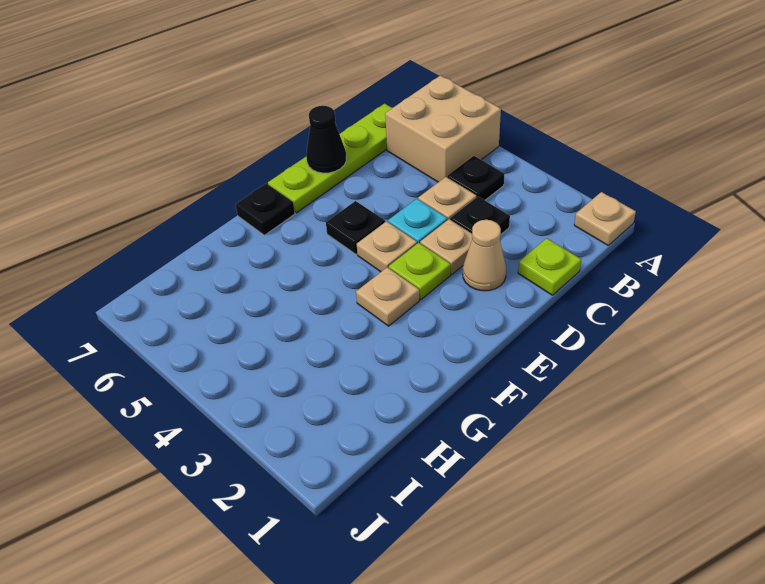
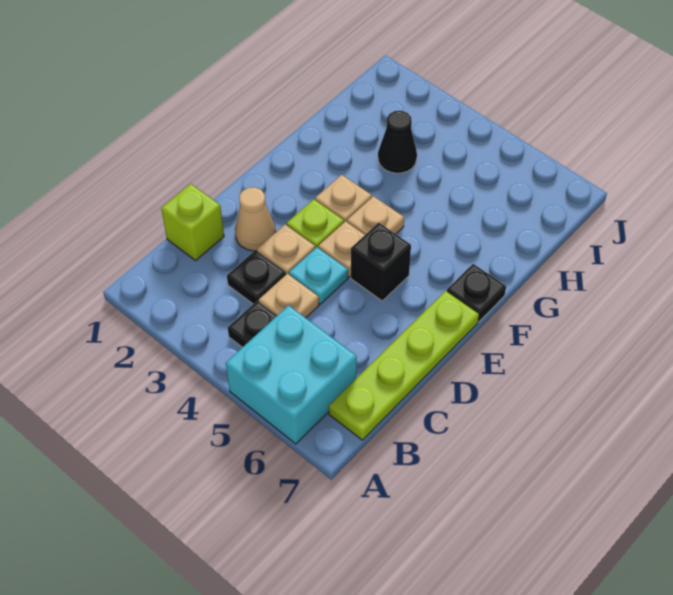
tan plate A1 level 1 -> tan plate F4 level 1
tan brick A5:B6 level 1 -> cyan brick A5:B6 level 1
lime plate C1 level 1 -> lime brick C1 level 1
black cone D7 level 2 -> black cone H3 level 1
black plate E5 level 1 -> black brick E5 level 1

